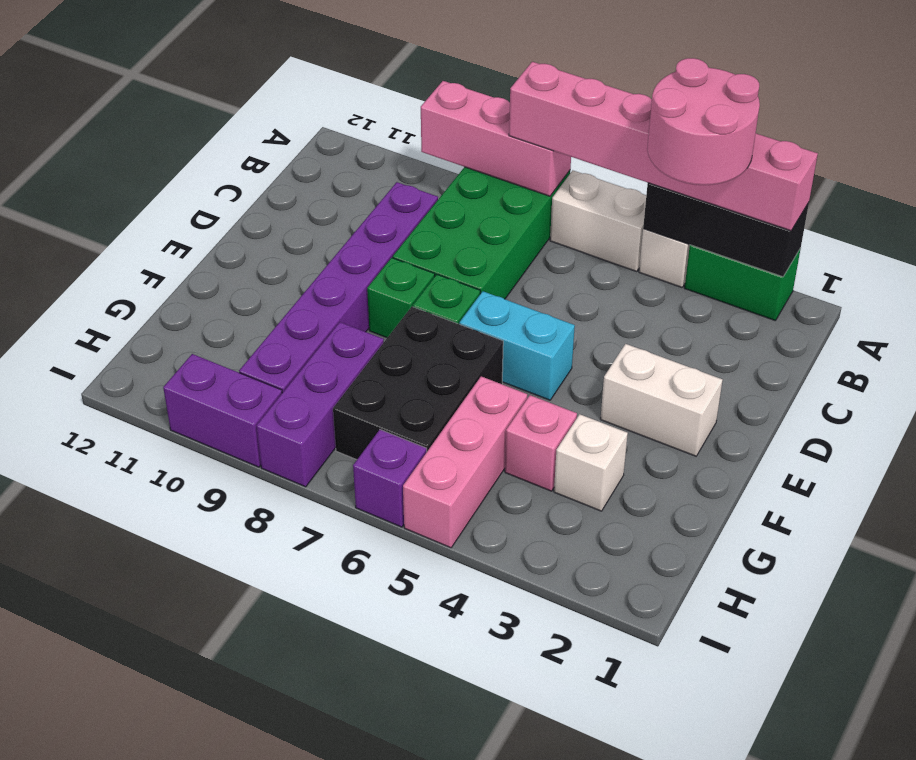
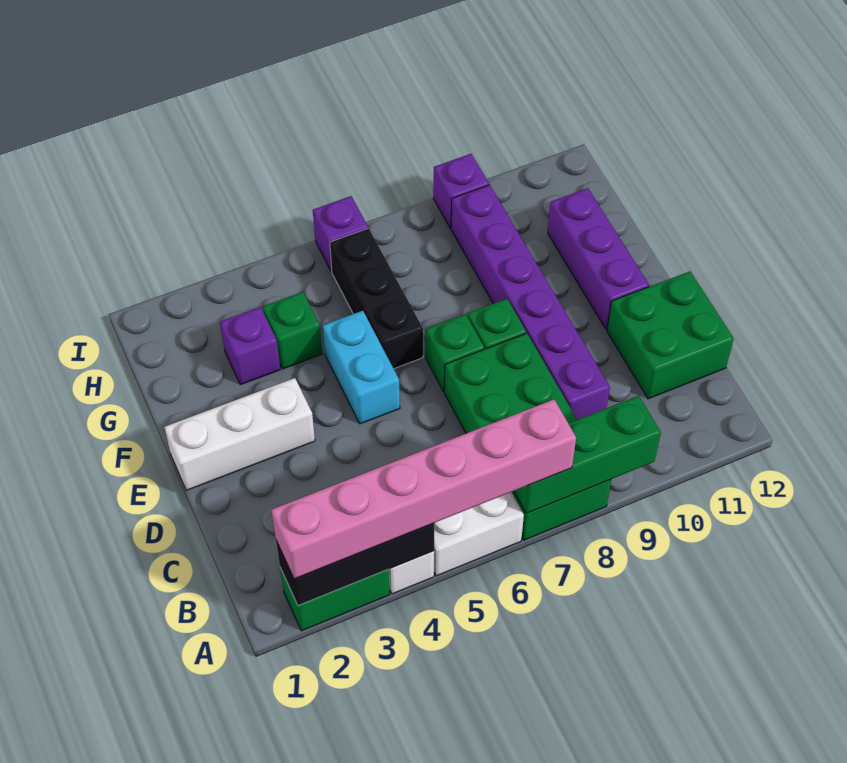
pink round brick A3:B4 level 4 -> none
pink brick A7:A9 level 2 -> green brick A7:A9 level 2
none -> green brick C11:D12 level 1
white brick E2:E3 level 1 -> white brick E1:E3 level 1
cyan brick E5:E6 level 1 -> cyan brick E5:F5 level 1
black brick F6:H7 level 1 -> black brick F6:H6 level 1
white brick G3 level 1 -> purple brick G3 level 1
pink brick G4 level 1 -> green brick G4 level 1
pink brick G5:I5 level 1 -> none
purple brick G8:I8 level 1 -> purple brick E11:G11 level 1
purple brick I9:I10 level 1 -> purple brick I9 level 1

